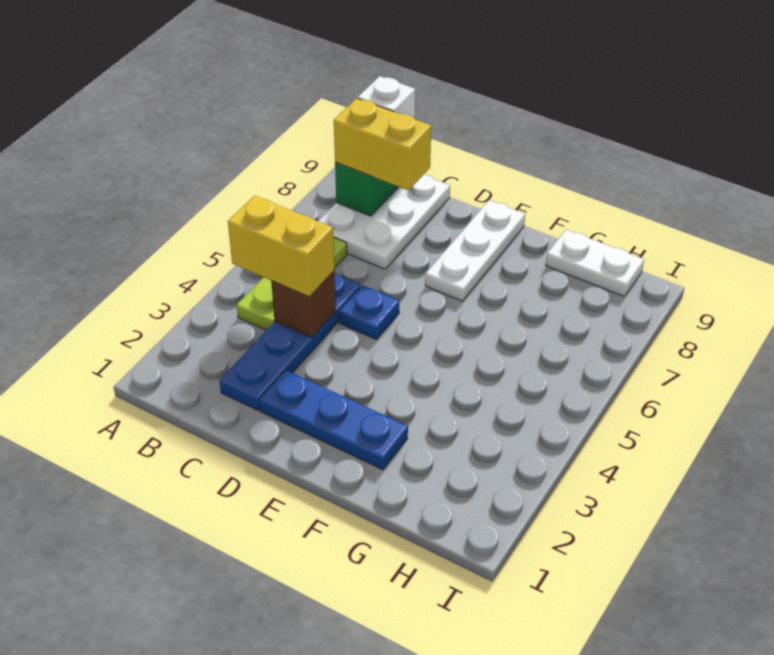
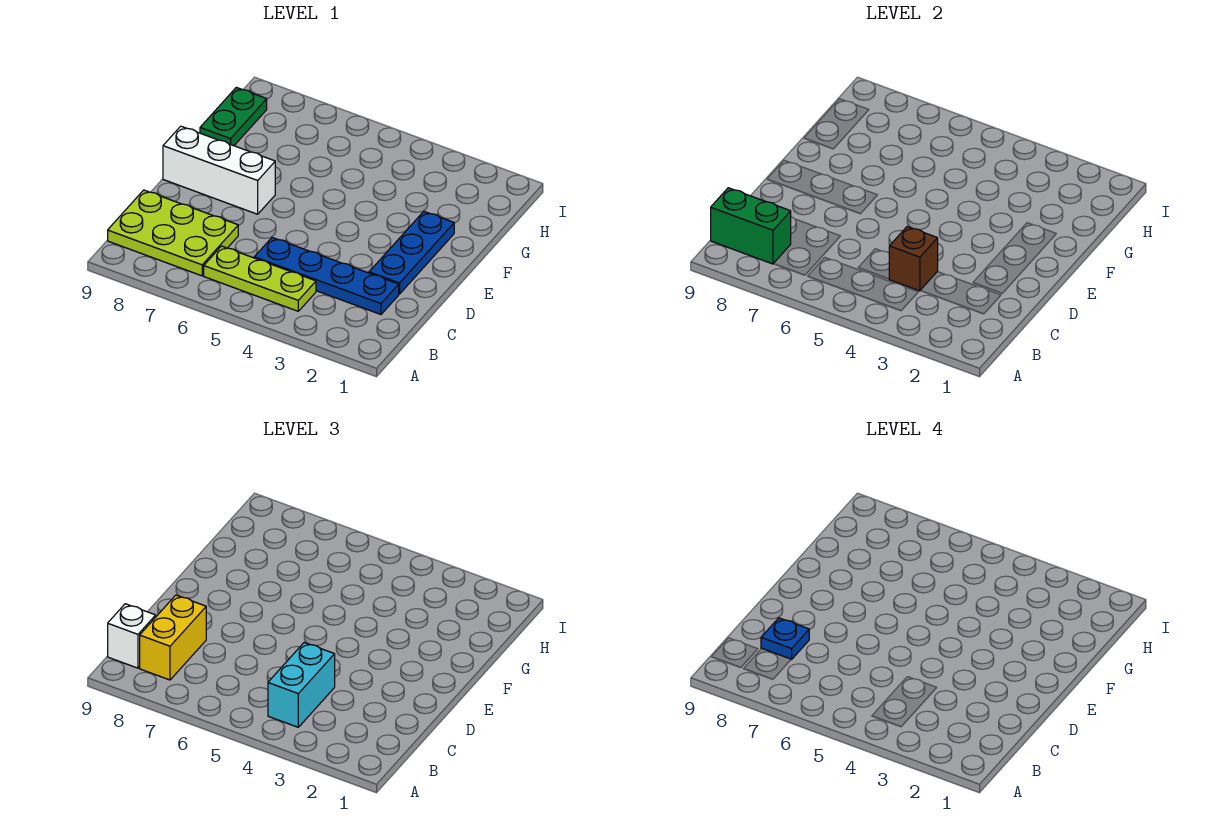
yellow brick B4:C4 level 3 -> cyan brick B4:C4 level 3
white plate B7:C9 level 1 -> lime plate B7:C9 level 1
blue plate D5 level 1 -> blue plate C8 level 4
white plate E7:E9 level 1 -> white brick E7:E9 level 1
white plate G9:H9 level 1 -> green plate G9:H9 level 1

